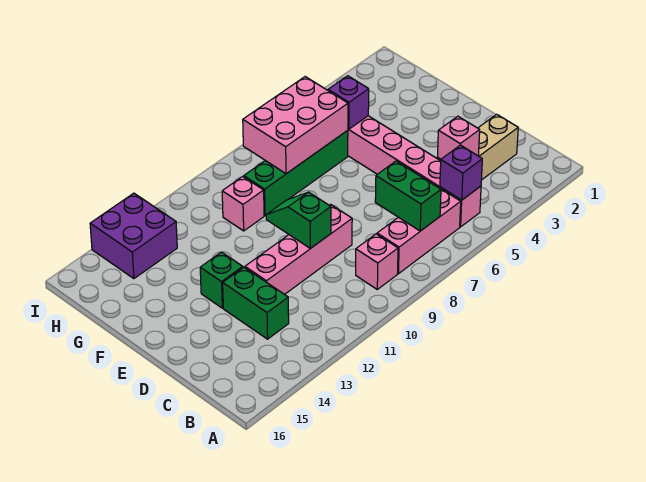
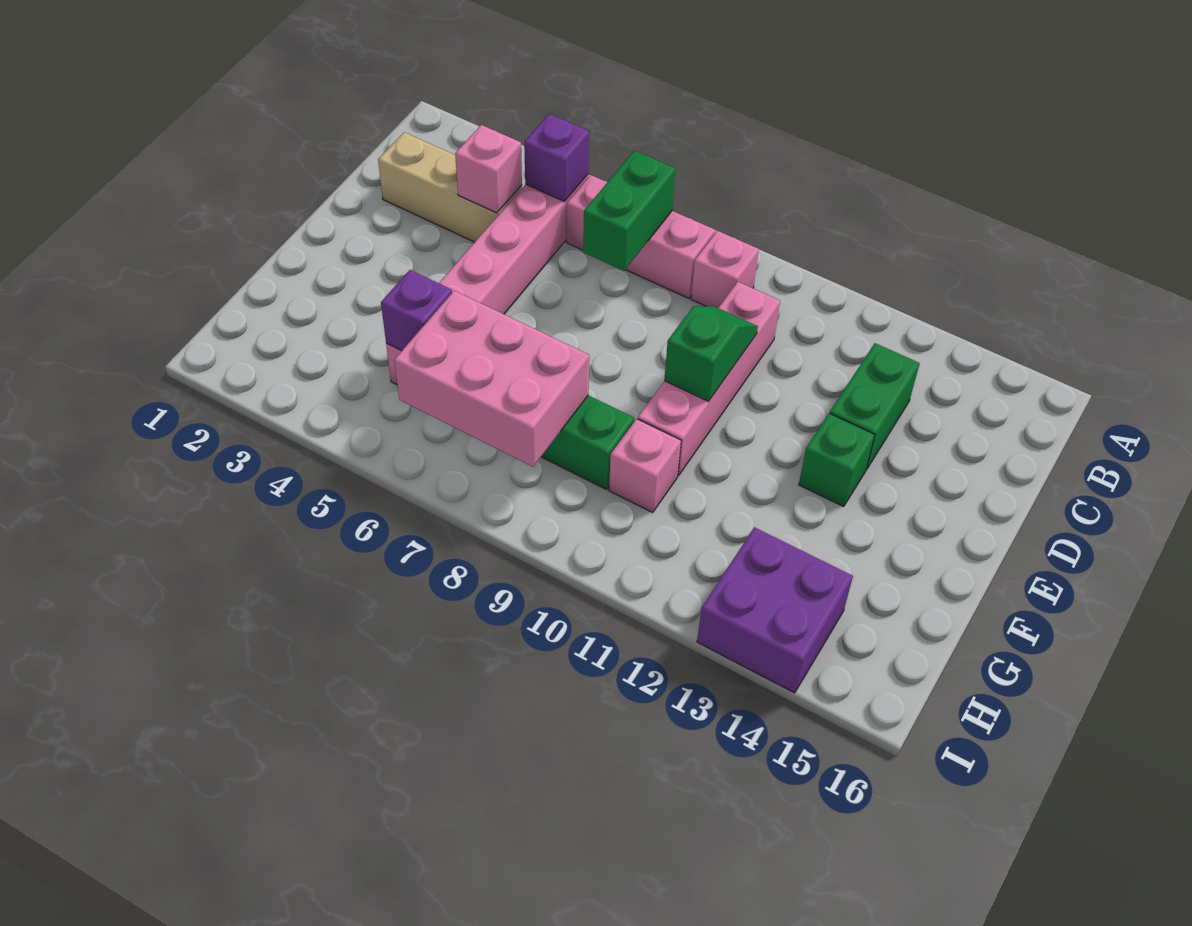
pink brick D9:D12 level 1 -> pink brick C10:F10 level 1
green slope D10:E10 level 2 top D -> green slope D10:E10 level 2 top E

